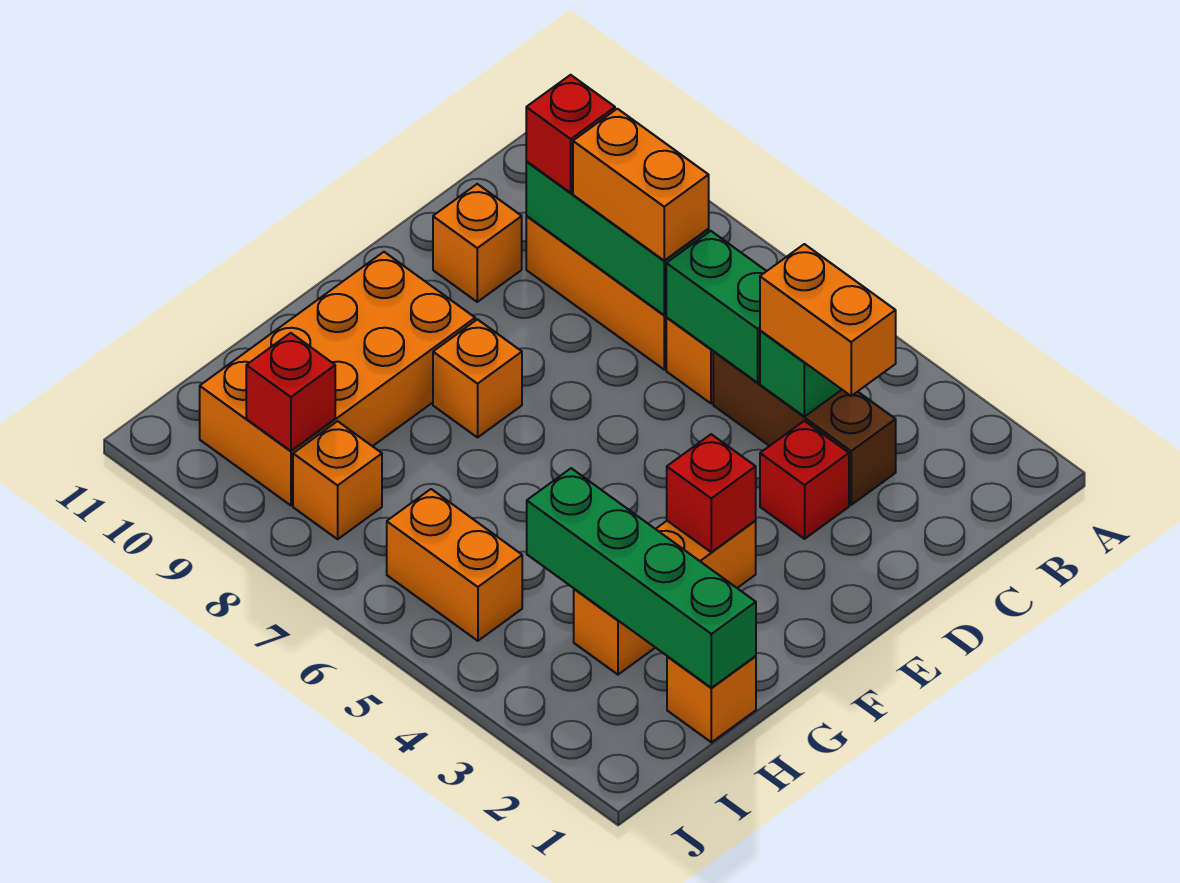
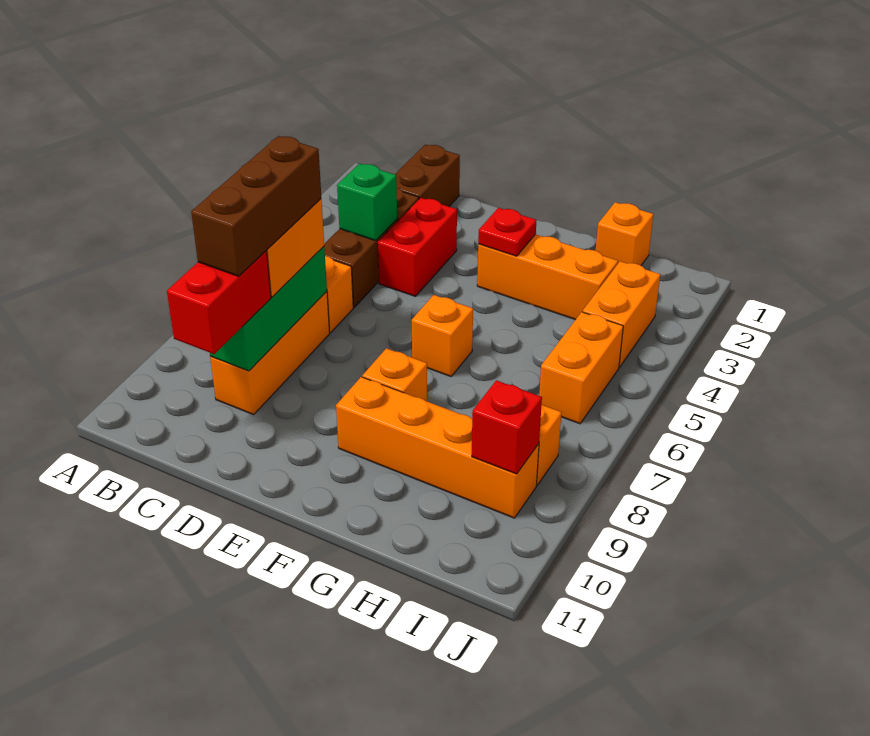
none -> brown brick C1:C2 level 1
orange brick C3:C4 level 3 -> orange brick I3:I4 level 1
green brick C5:C6 level 2 -> none
none -> brown brick C7:C9 level 4
red brick C9 level 3 -> red brick C9:C10 level 3
red brick D3 level 1 -> red brick D3:D4 level 1
orange brick D10 level 1 -> orange brick F6 level 1
red brick F3 level 2 -> red plate F3 level 2
orange brick F9:I10 level 1 -> orange brick F9:I9 level 1
green brick H1:H4 level 2 -> none

